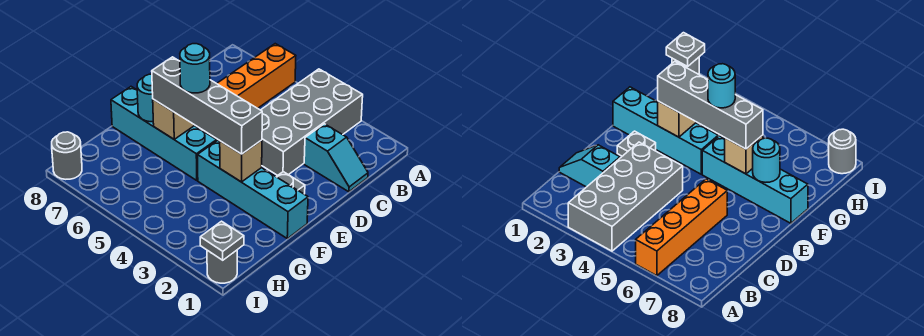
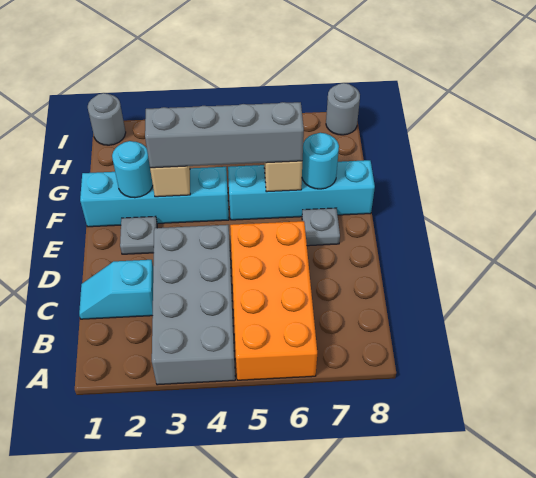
orange brick A6:D6 level 1 -> orange brick A5:D6 level 1
cyan round brick F5 level 4 -> cyan round brick F2 level 2
grey plate I1 level 2 -> grey plate E7 level 1

